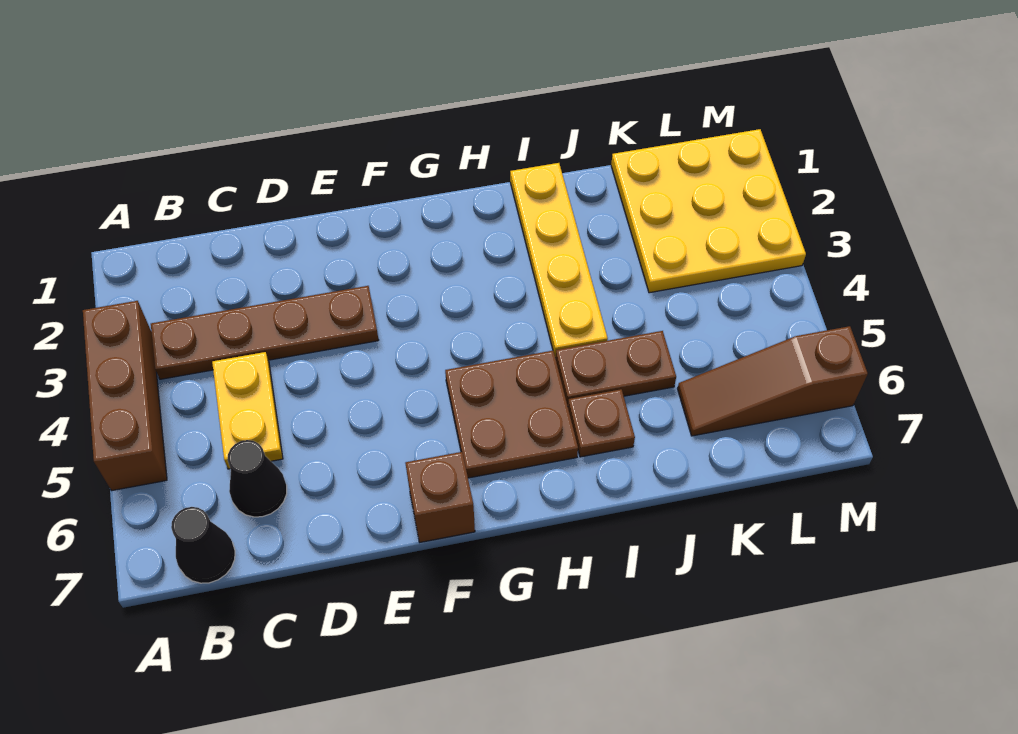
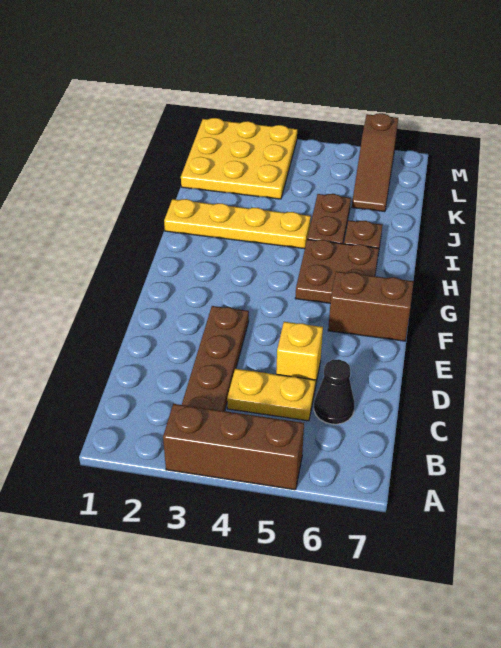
black cone B7 level 1 -> none
none -> yellow brick D5 level 1
brown brick F7 level 1 -> brown brick F6:F7 level 1

